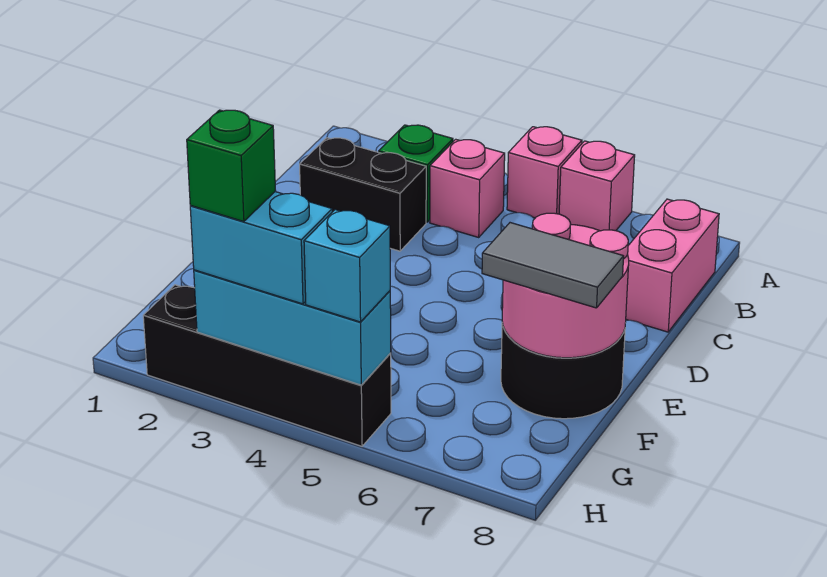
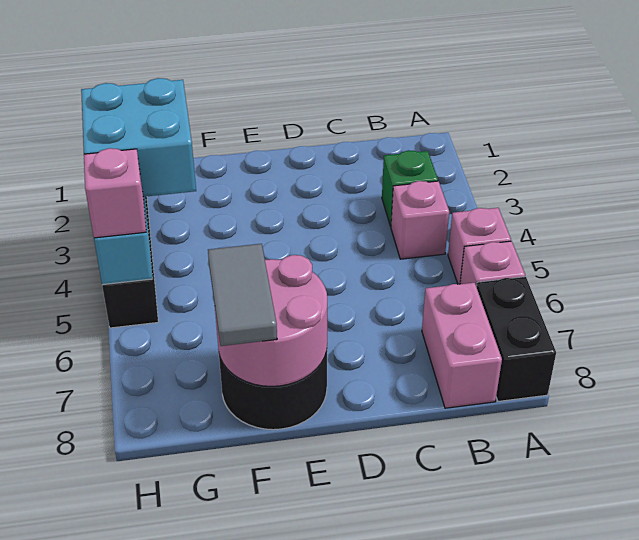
pink brick B8:C8 level 1 -> pink brick B7:B8 level 1
black brick C2:C3 level 1 -> black brick A7:A8 level 1
cyan brick H3:H4 level 3 -> cyan brick G3:H4 level 3
green brick H3 level 4 -> none
cyan brick H5 level 3 -> pink brick H5 level 3

